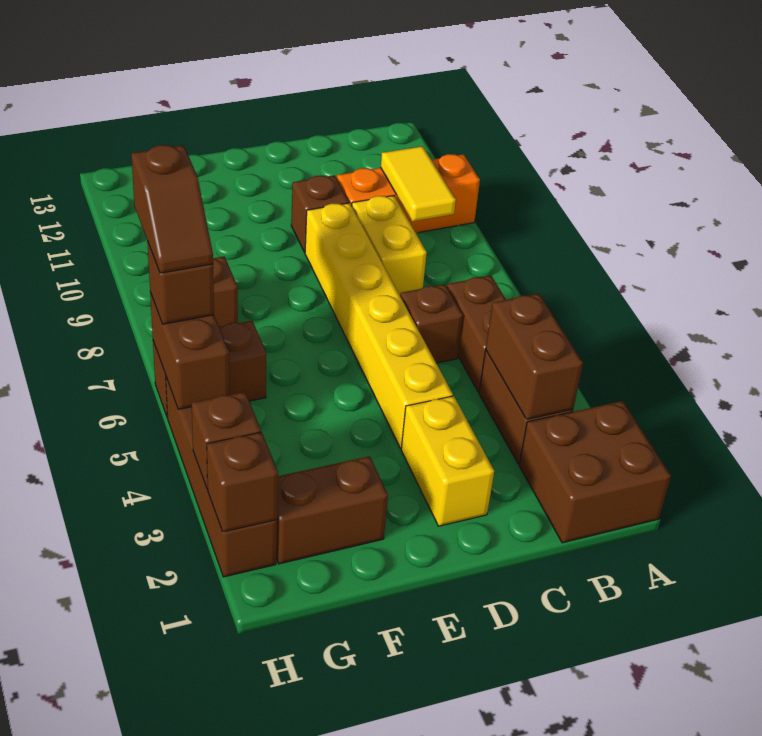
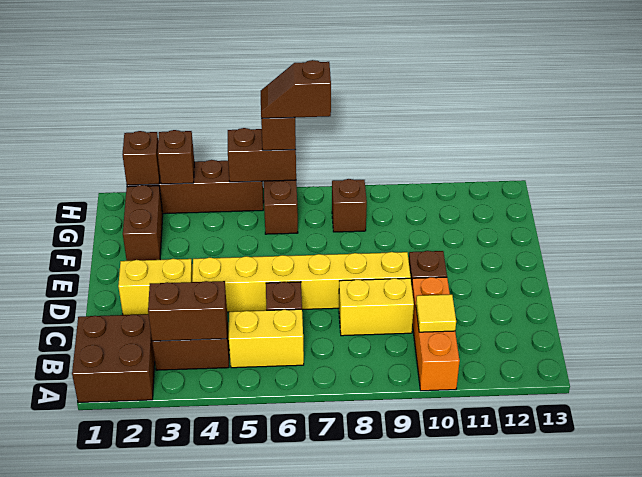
brown brick B5:B6 level 1 -> yellow brick B5:B6 level 1
yellow tile B9:B10 level 2 -> yellow tile B10 level 2

